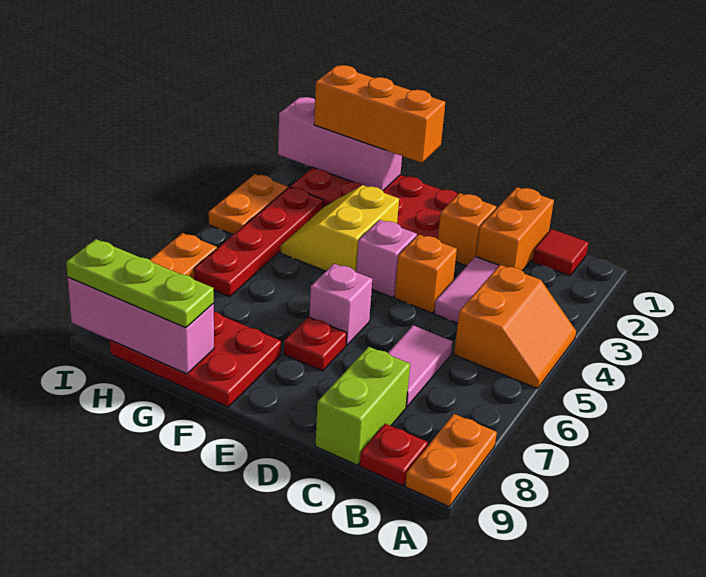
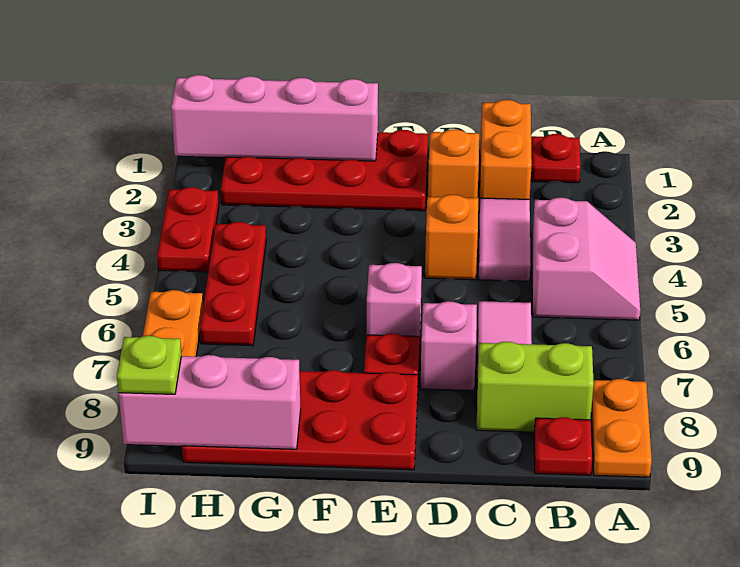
orange slope A4:B5 level 1 top B -> pink slope A4:B5 level 1 top B
red tile B1 level 1 -> red plate B1 level 1
lime brick C8:C9 level 1 -> lime brick B8:C8 level 1
pink brick E4 level 1 -> pink brick D7 level 1
orange brick F1:H1 level 3 -> none
yellow slope F3:G4 level 1 top F -> none
red plate F8:H9 level 1 -> red plate E8:H9 level 1
pink brick G1:I1 level 2 -> pink brick F1:I1 level 2
lime plate G9:I9 level 3 -> lime plate I9 level 3
red plate H3:H6 level 1 -> red plate H4:H6 level 1
orange plate I3:I4 level 1 -> red plate I3:I4 level 1

